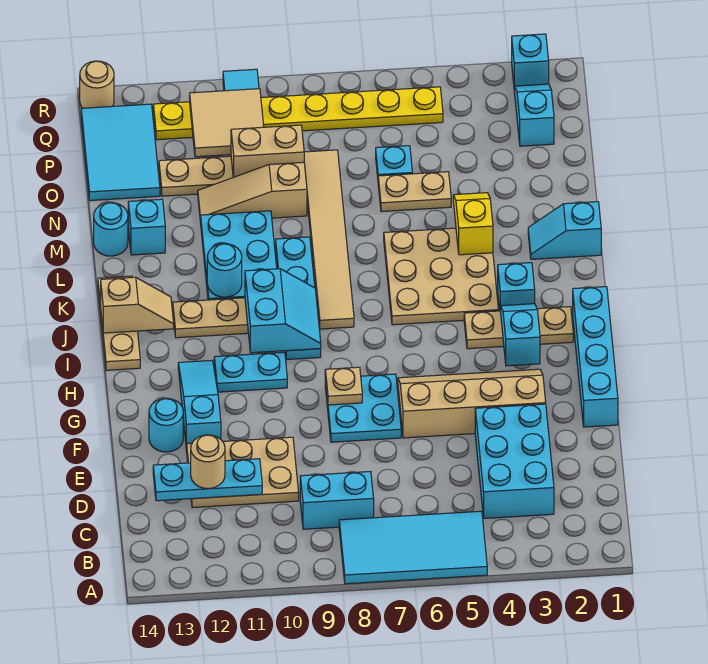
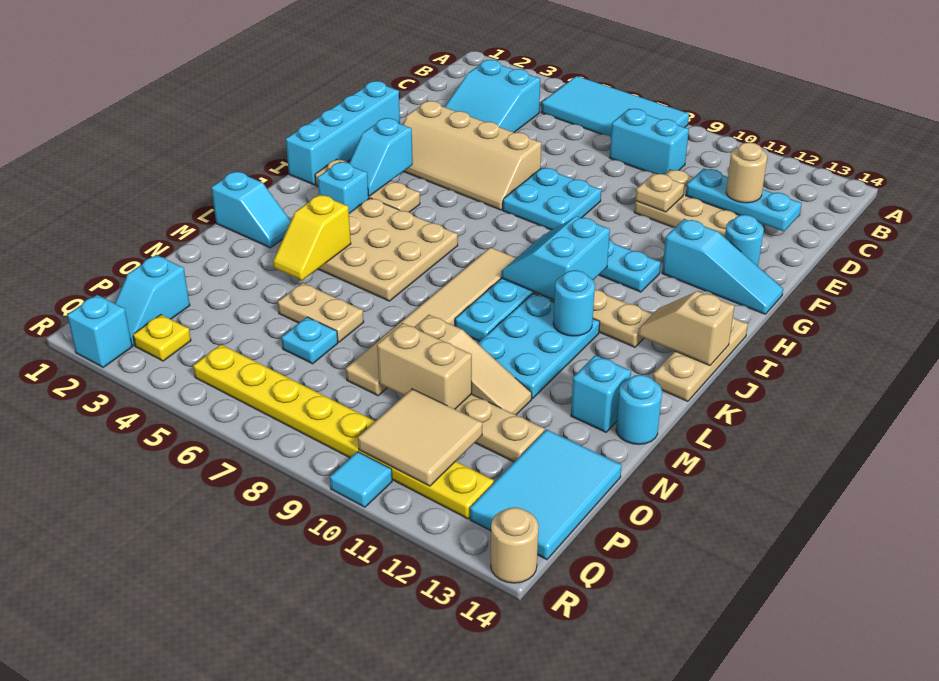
cyan brick C3:E4 level 1 -> cyan slope C3:E4 level 1 top C
cyan slope F12:H12 level 1 top F -> cyan slope G12:G14 level 1 top 12
tan plate G8 level 2 -> tan plate E10 level 2
none -> yellow plate Q3 level 1

